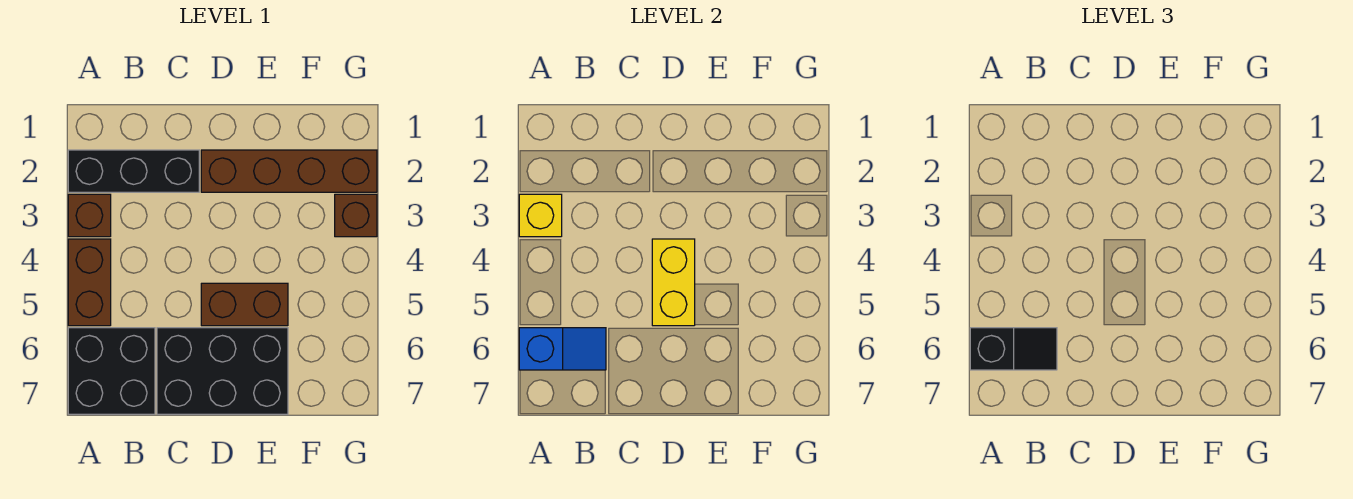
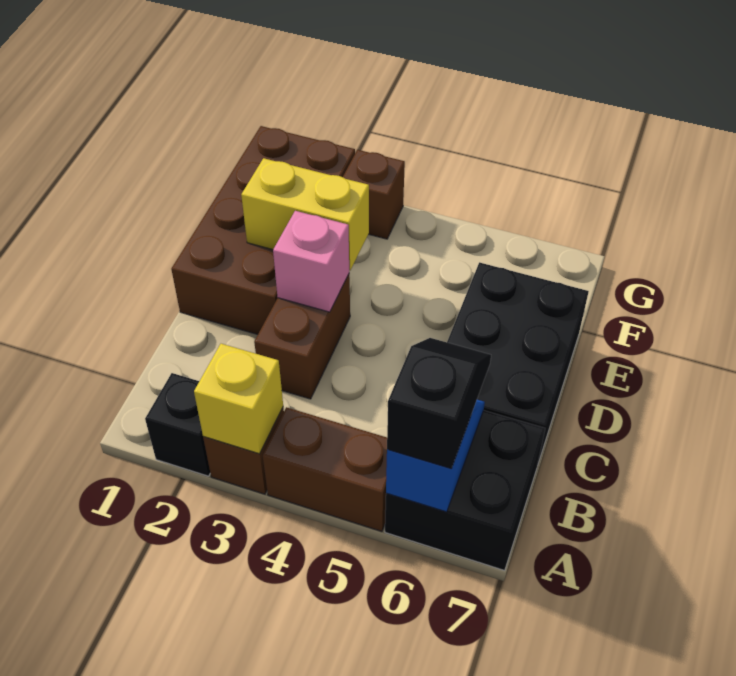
black brick A2:C2 level 1 -> black brick A2 level 1
brown brick D2:G2 level 1 -> brown brick D1:G2 level 1
none -> pink brick D3 level 2
yellow brick D4:D5 level 2 -> yellow brick E2:E3 level 2
brown brick D5:E5 level 1 -> brown brick C3:D3 level 1

